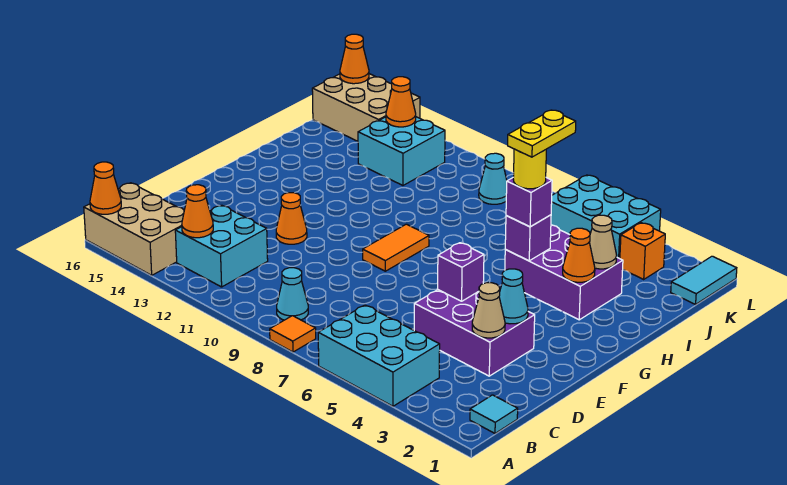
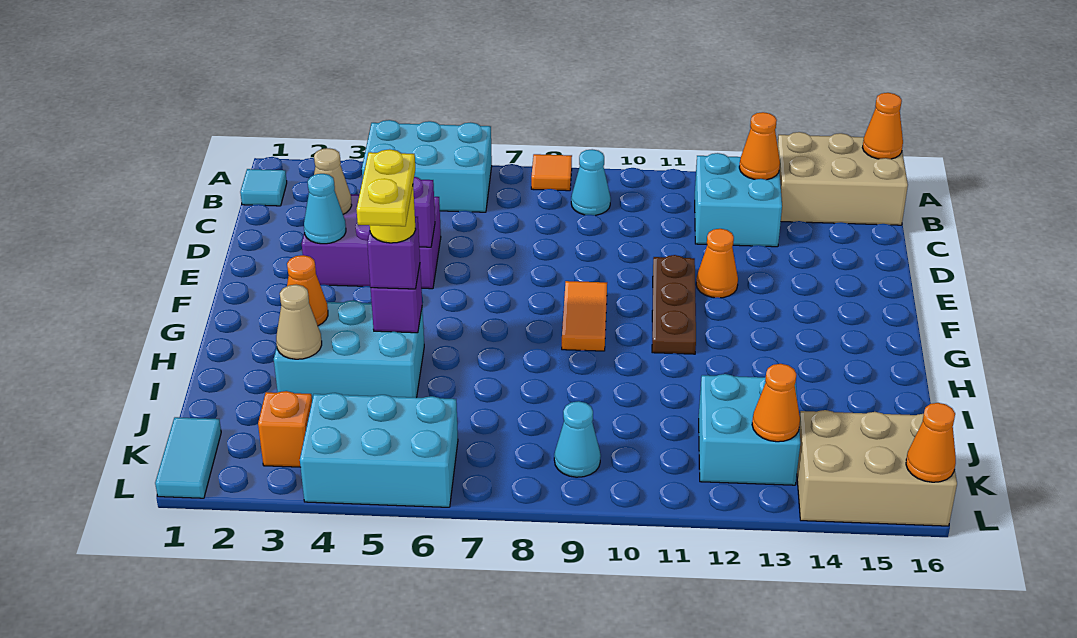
none -> brown plate E11:G11 level 1
purple brick H3:I5 level 1 -> cyan brick H3:I5 level 1

